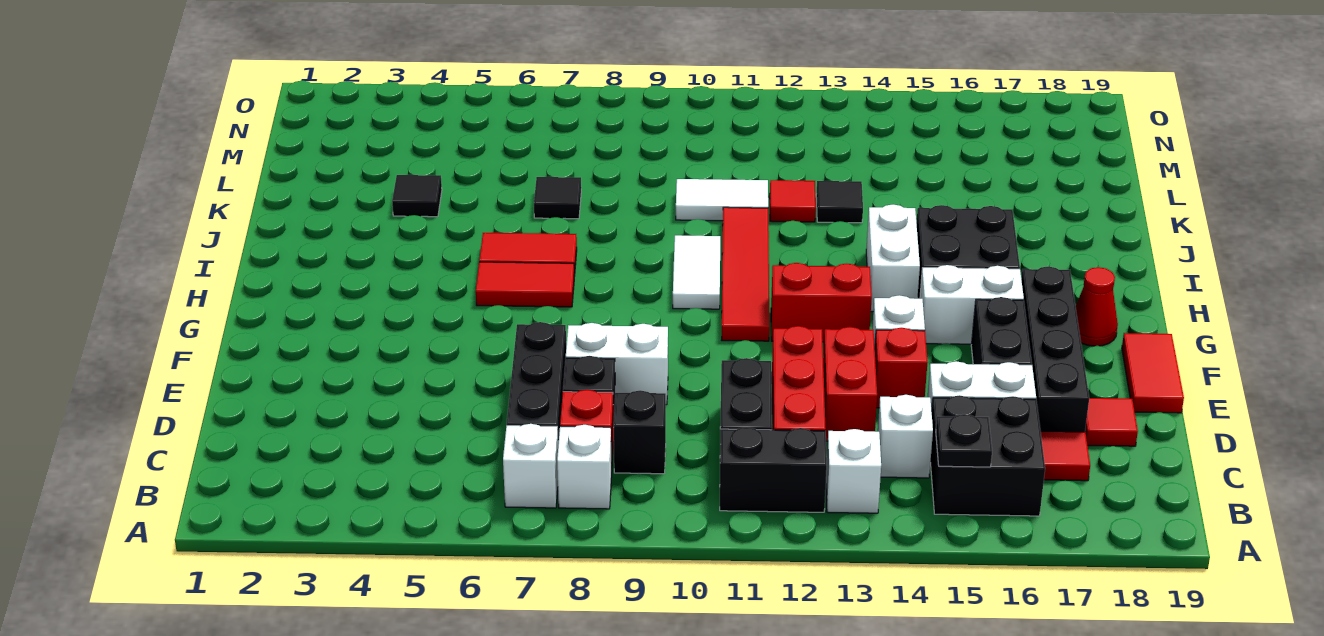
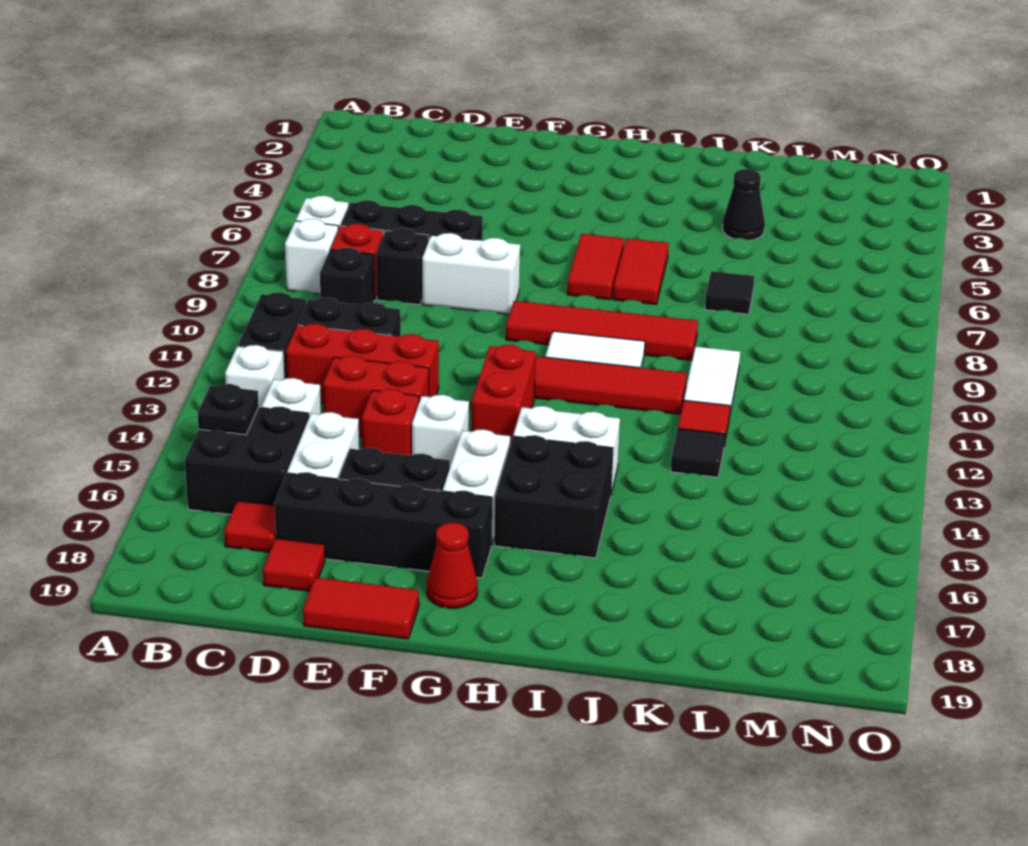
white brick E8:E9 level 1 -> white brick E8:F8 level 1
none -> red tile G9:J9 level 1
black tile K4 level 1 -> black cone K4 level 1

